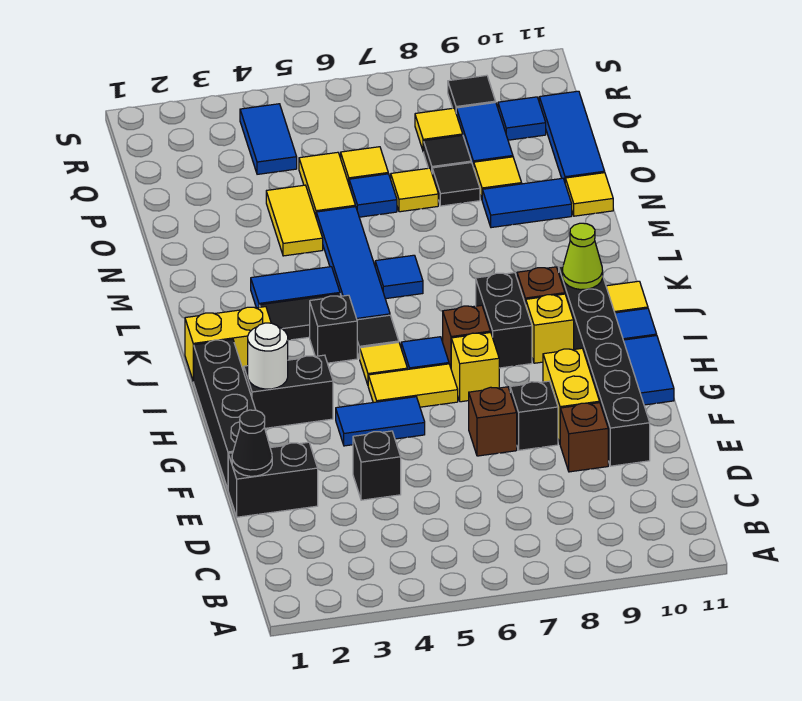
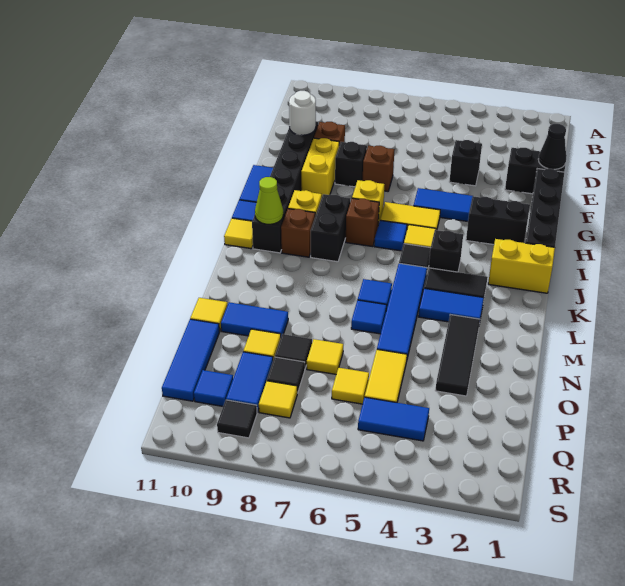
white round brick H2 level 2 -> white round brick E10 level 2
none -> black tile M3:O3 level 1
yellow tile N4:O4 level 1 -> none
blue tile O6 level 1 -> blue tile M6 level 1
blue tile Q4:R4 level 1 -> blue tile Q4:Q5 level 1

